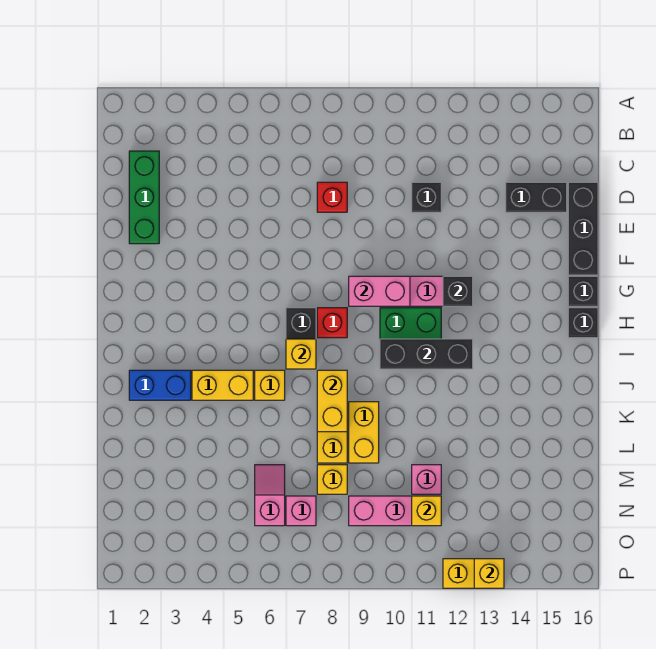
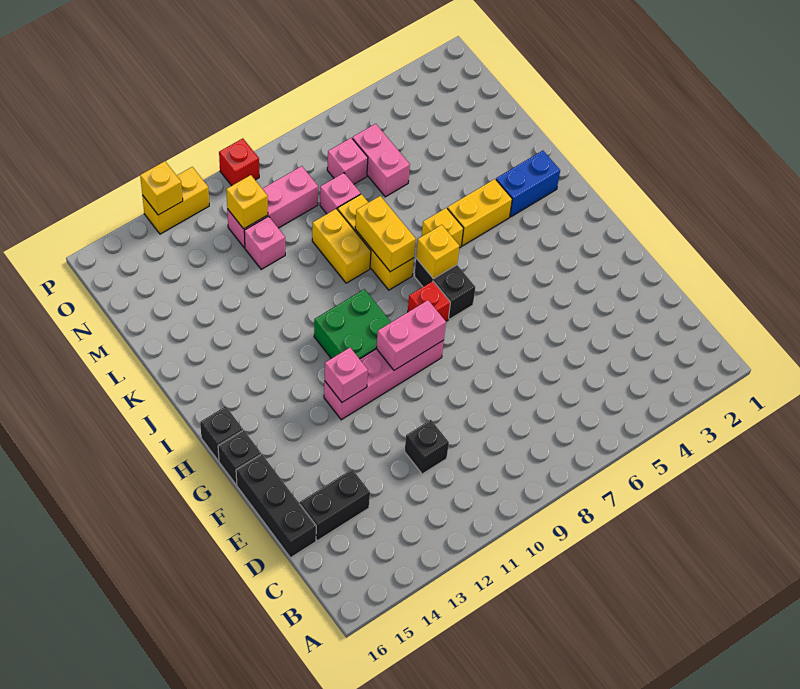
green brick C2:E2 level 1 -> none
red brick D8 level 1 -> red brick P10 level 1
black brick G12 level 2 -> pink brick G12 level 2
black brick I10:I12 level 2 -> none
pink slope M6:N6 level 1 top N -> pink brick M6:N6 level 1
yellow brick M8 level 1 -> pink brick M8 level 1

